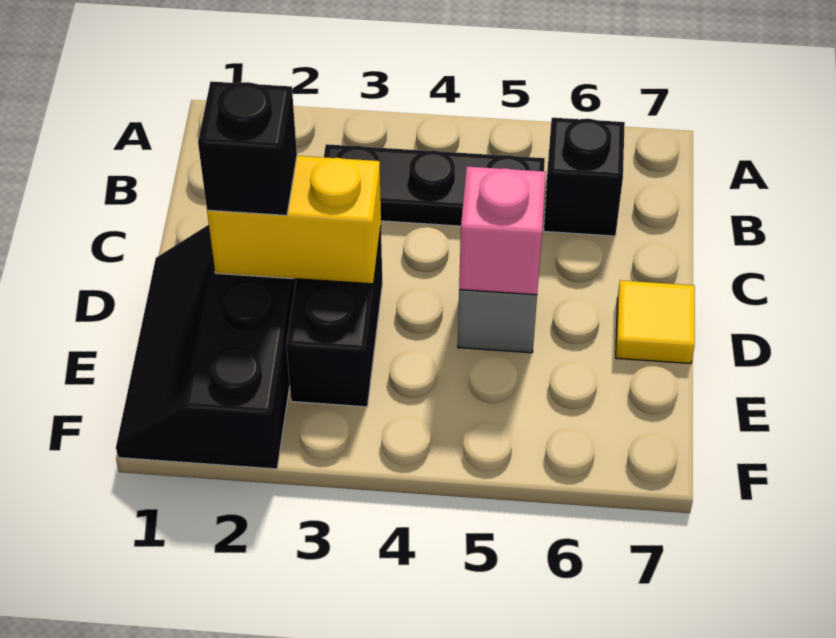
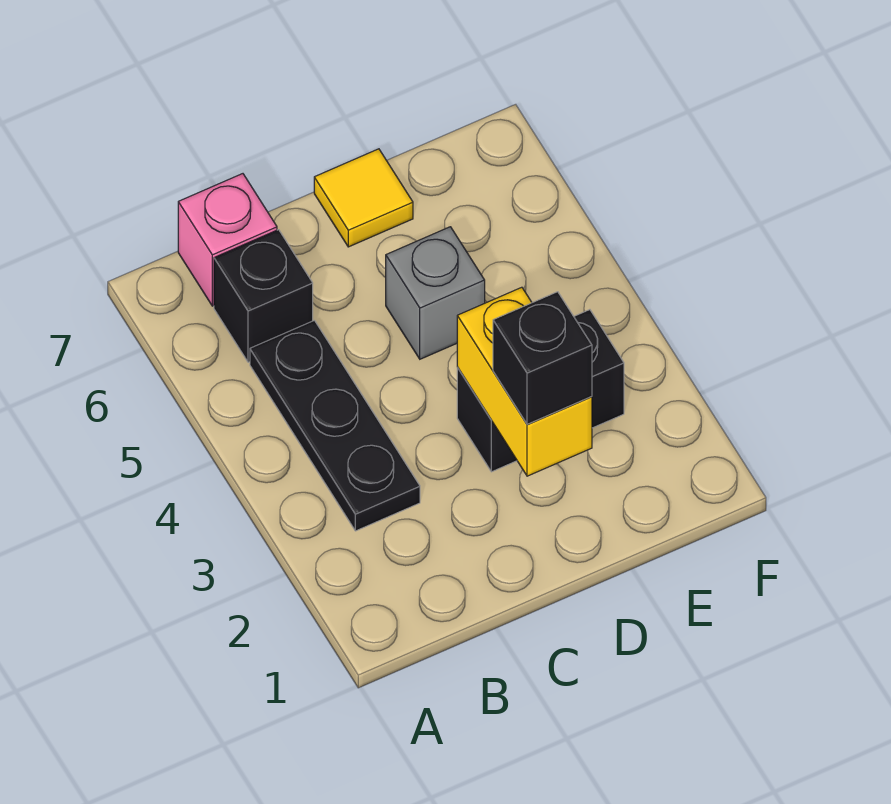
black slope D1:F2 level 1 top 2 -> none
pink brick D5 level 2 -> pink brick B7 level 1

